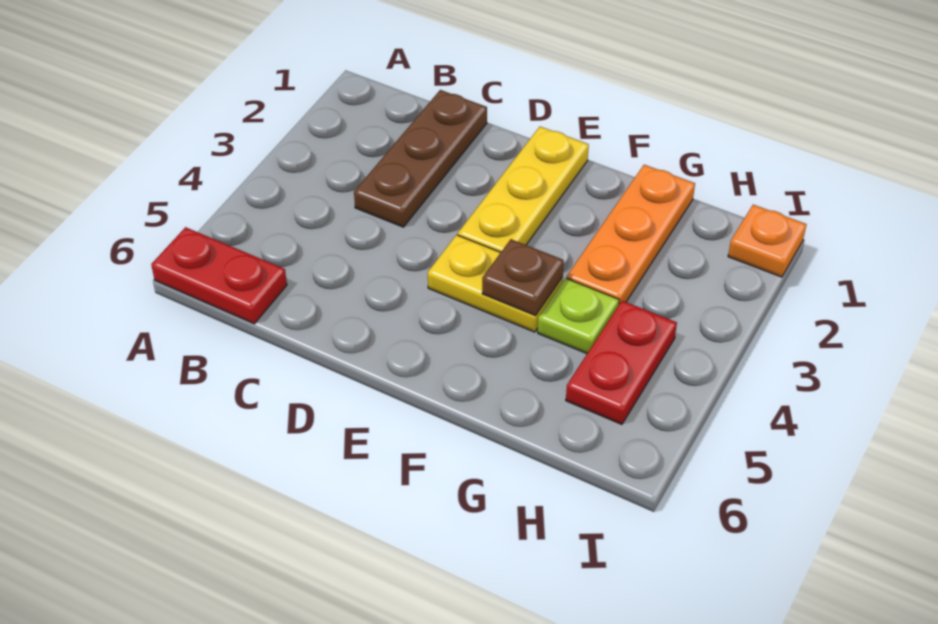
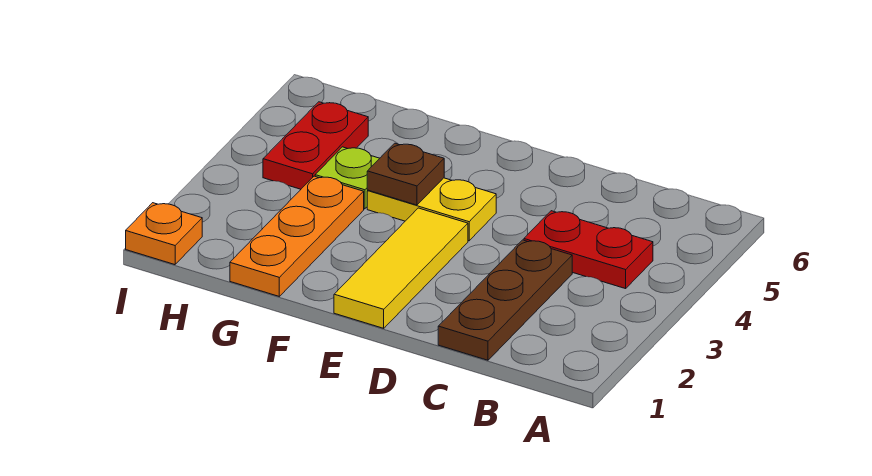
red plate A6:B6 level 1 -> red plate B4:C4 level 1
yellow plate E1:E3 level 1 -> yellow tile E1:E3 level 1

